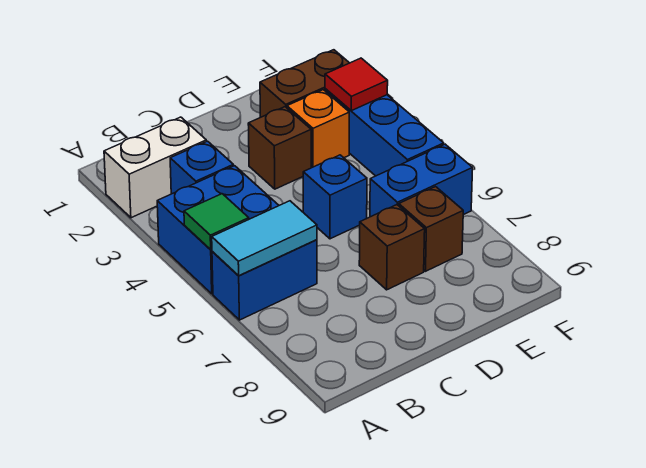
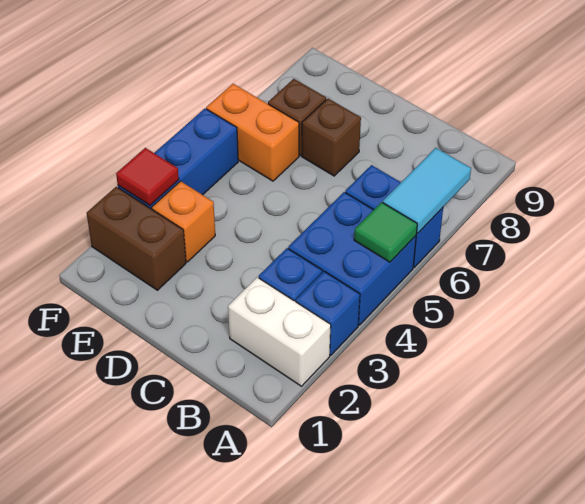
cyan tile A6:B6 level 2 -> cyan tile A6:A7 level 2
brown brick D3 level 1 -> none
blue brick D5 level 1 -> blue brick A3 level 1
blue brick E6:F6 level 1 -> orange brick E6:F6 level 1

